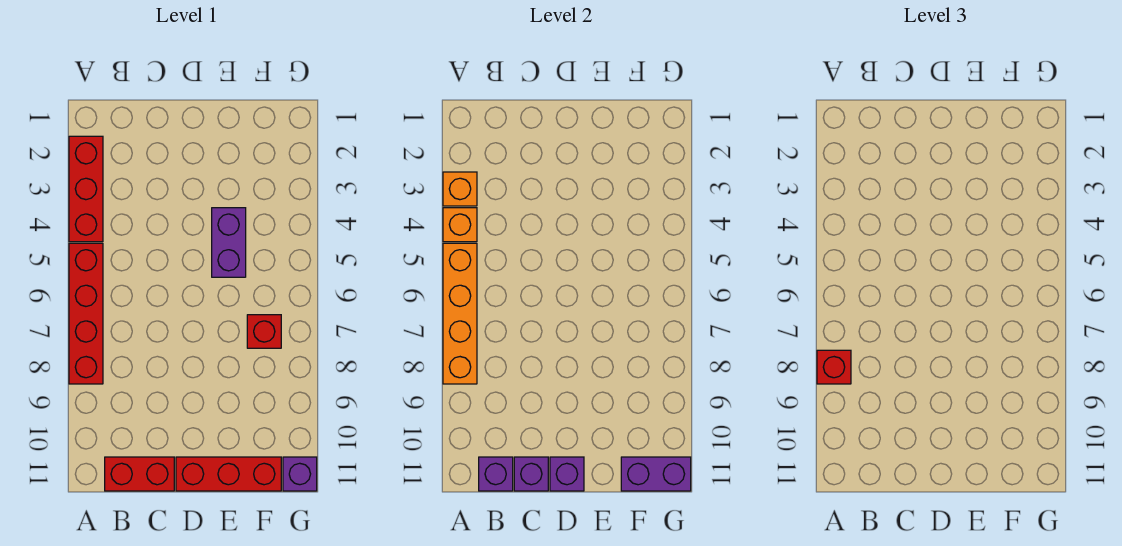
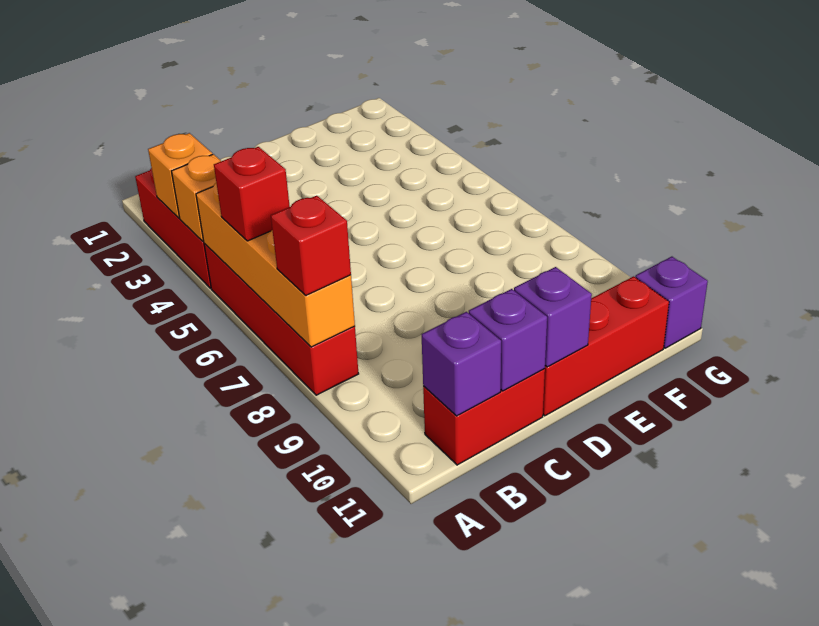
purple brick E4:E5 level 1 -> none
red brick F7 level 1 -> red brick A6 level 3
purple brick F11:G11 level 2 -> none

